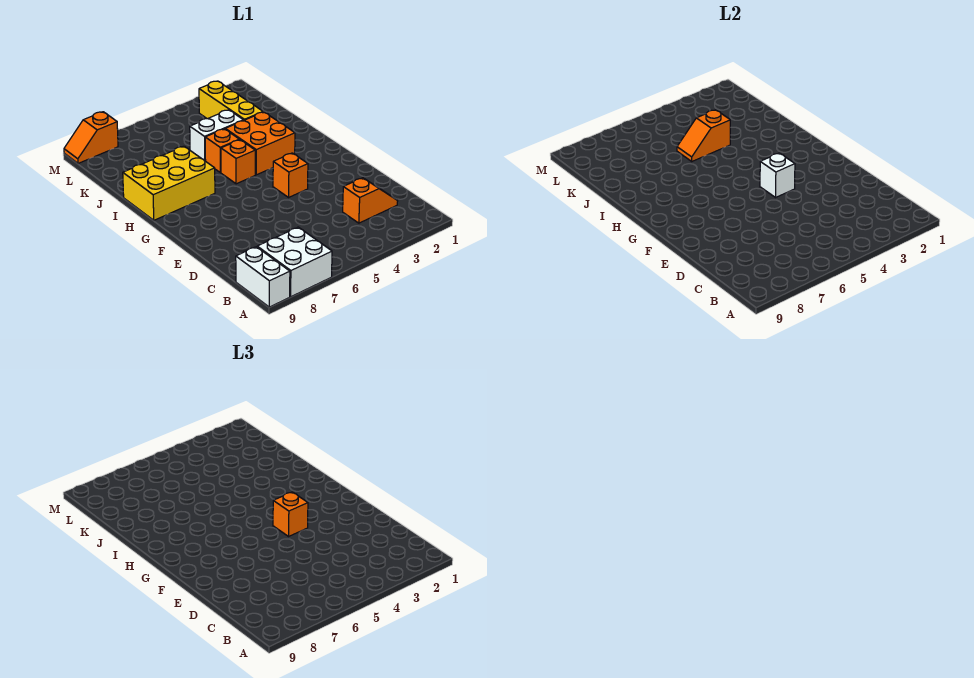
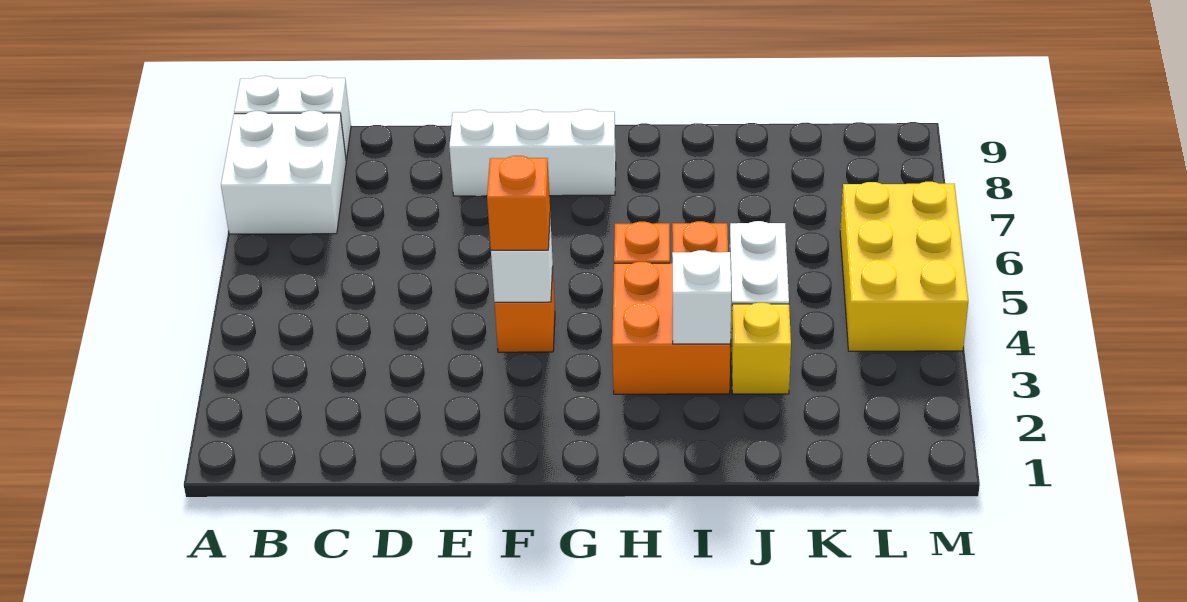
orange slope C2:C3 level 1 top 3 -> none
none -> white brick E8:G8 level 1
yellow brick H7:I9 level 1 -> yellow brick L4:M6 level 1
none -> white brick I3 level 2
yellow brick J3:L3 level 1 -> yellow brick J3 level 1
orange slope J4:J5 level 2 top 4 -> none
orange slope M8:M9 level 1 top 8 -> none

